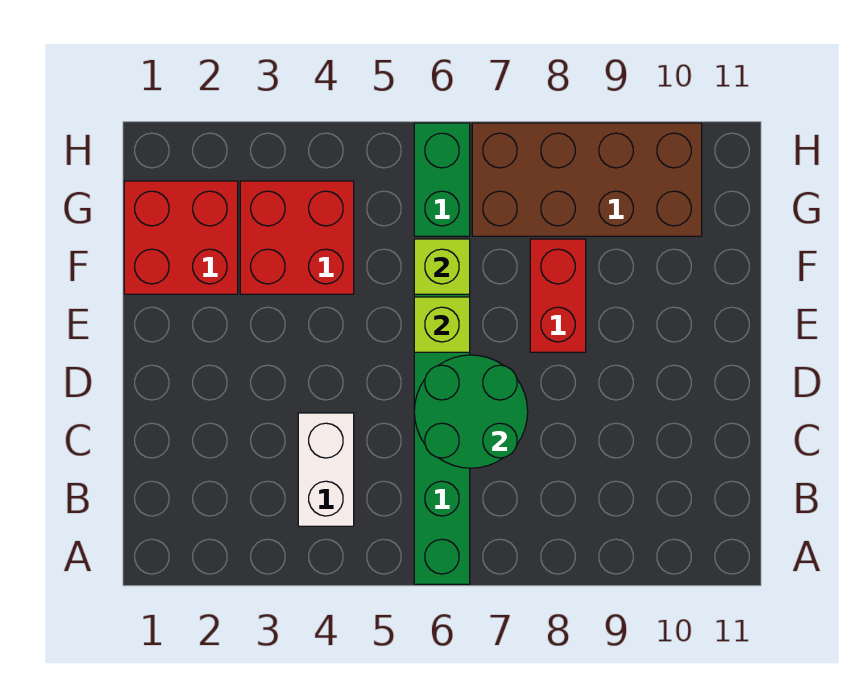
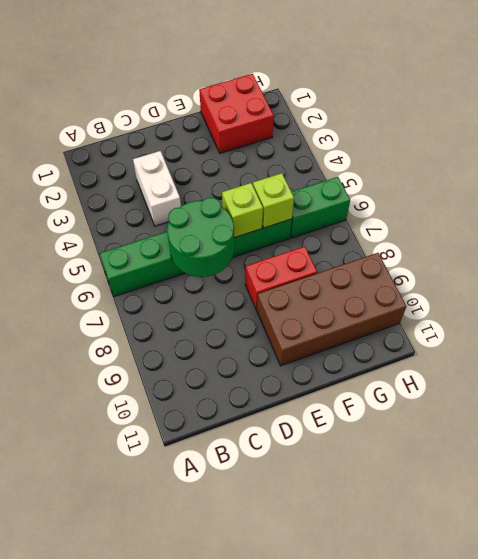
white brick B4:C4 level 1 -> white brick C3:C4 level 1
red brick F3:G4 level 1 -> none
brown brick G7:H10 level 1 -> brown brick E9:H10 level 1

